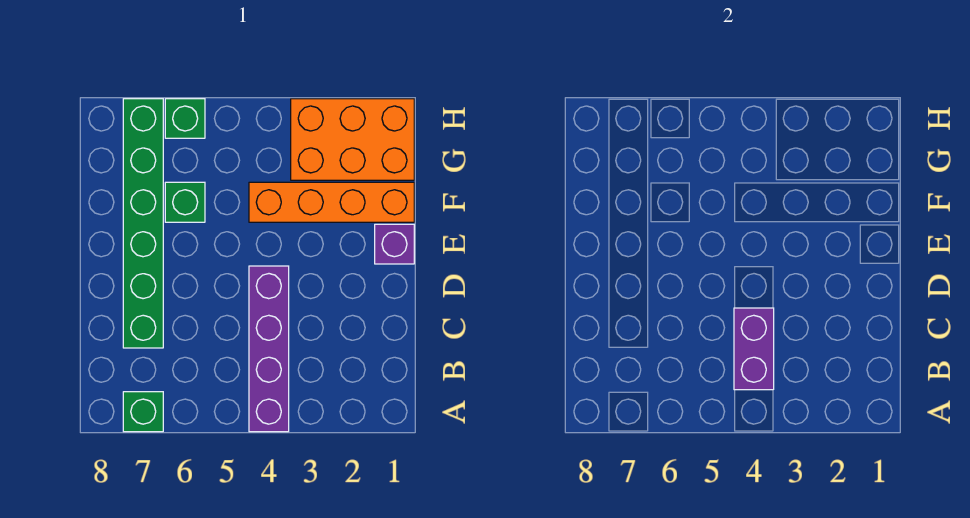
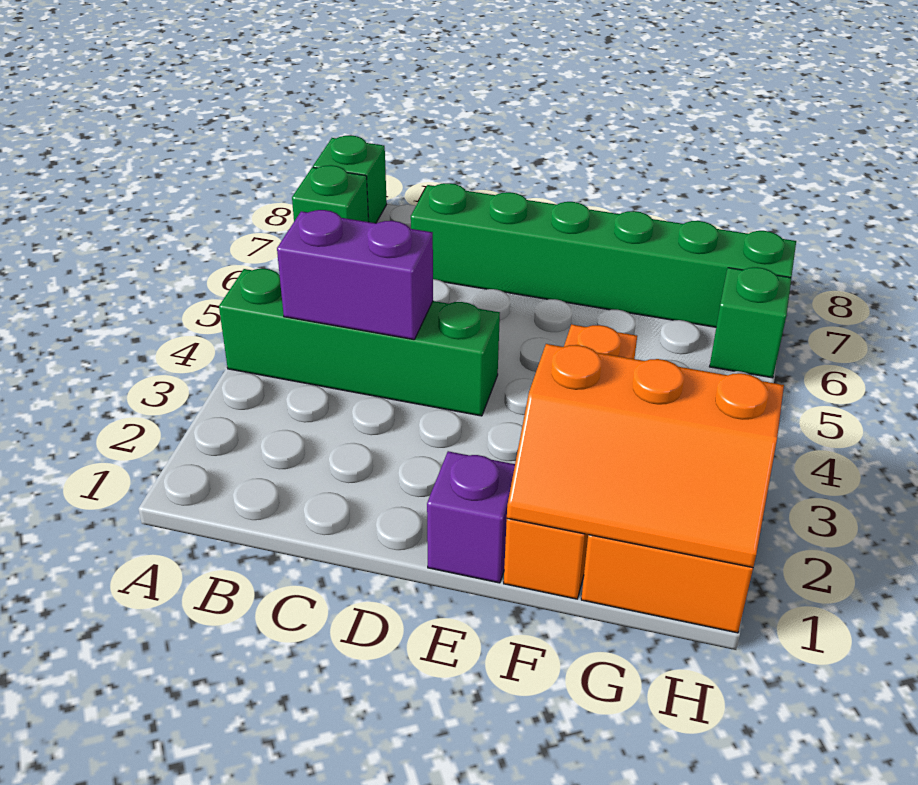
purple brick A4:D4 level 1 -> green brick A4:D4 level 1
none -> orange slope F1:H2 level 2 top 2
green brick F6 level 1 -> green brick A8 level 1

